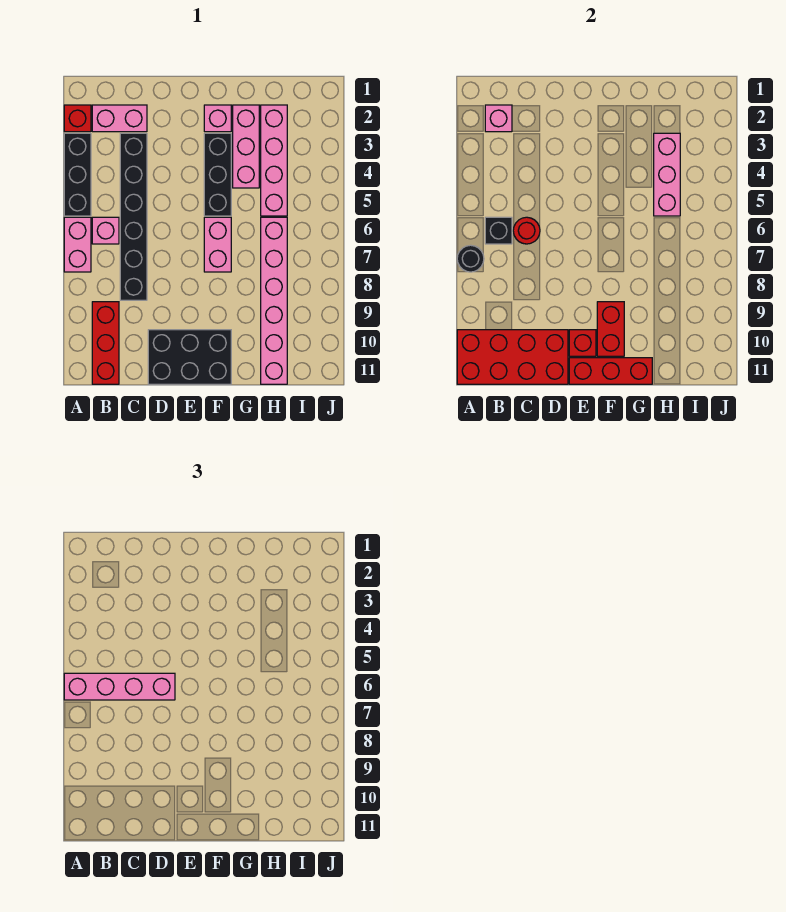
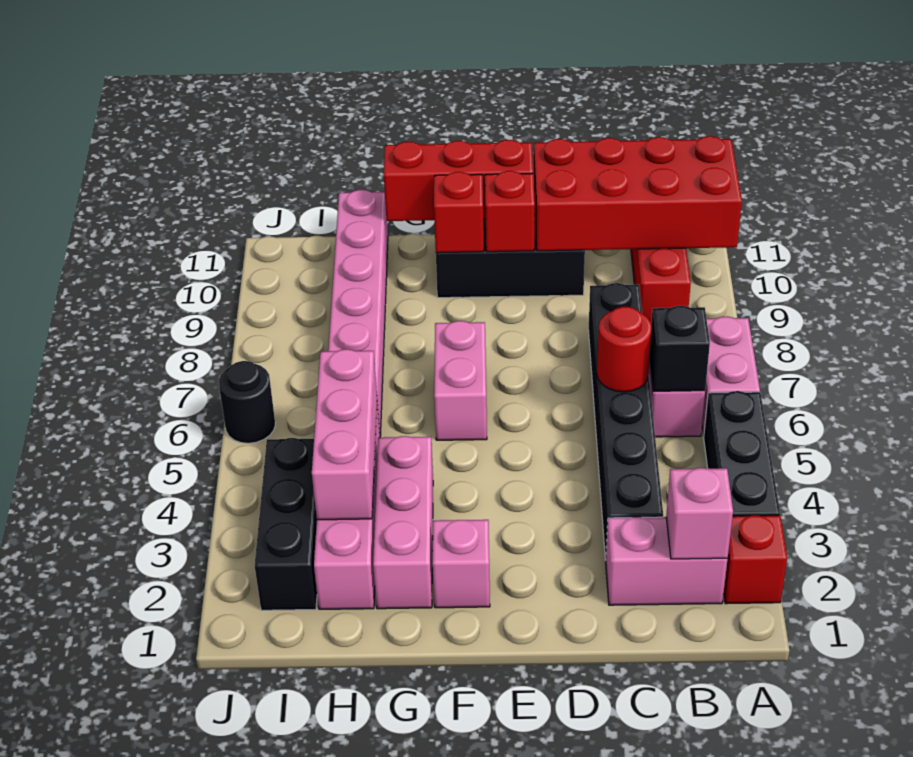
pink brick A6:D6 level 3 -> none
black round brick A7 level 2 -> black round brick J6 level 1
black brick F3:F5 level 1 -> black brick I2:I4 level 1
red brick F9:F10 level 2 -> red brick F10 level 2

